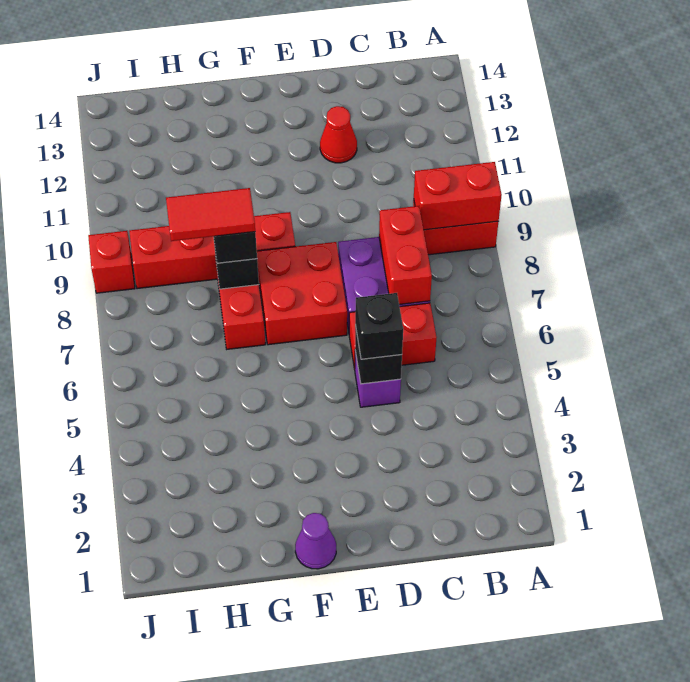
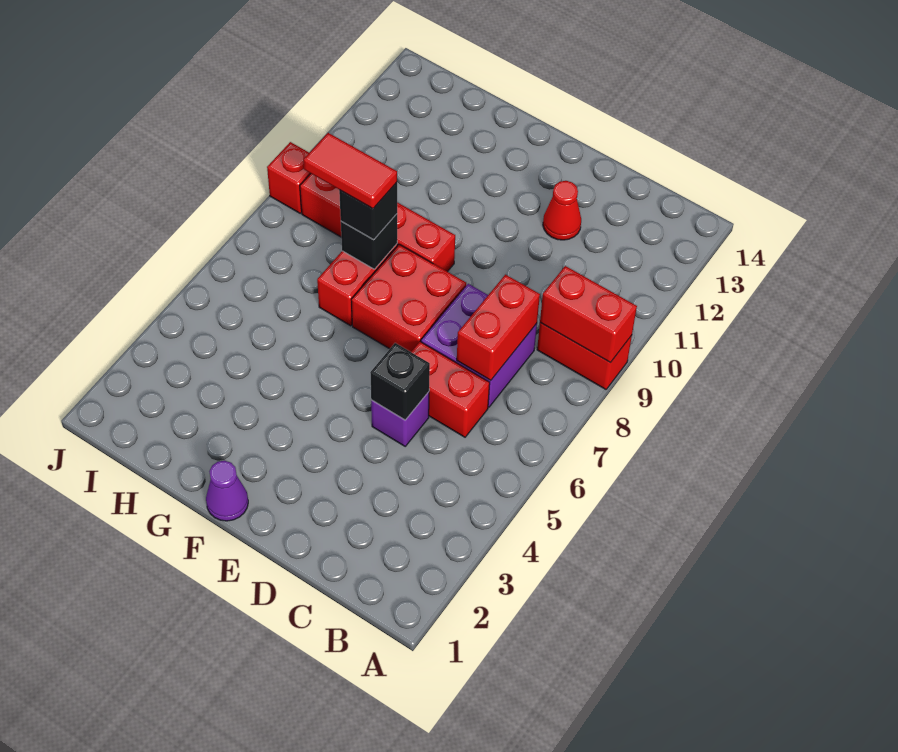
black brick D5 level 3 -> none

